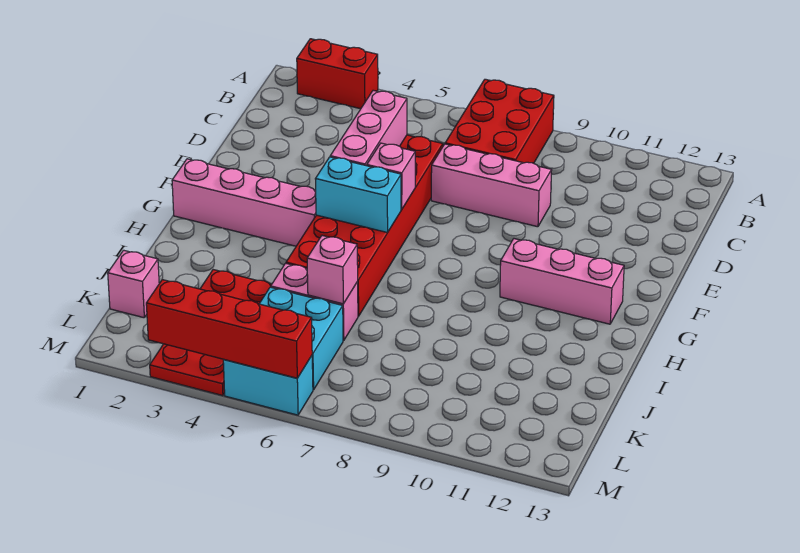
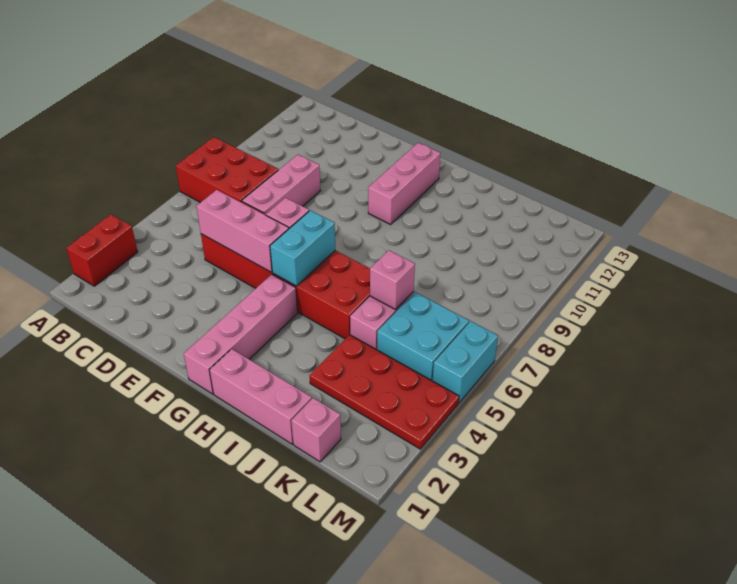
none -> pink brick H1:J1 level 1
red brick M3:M6 level 2 -> none

